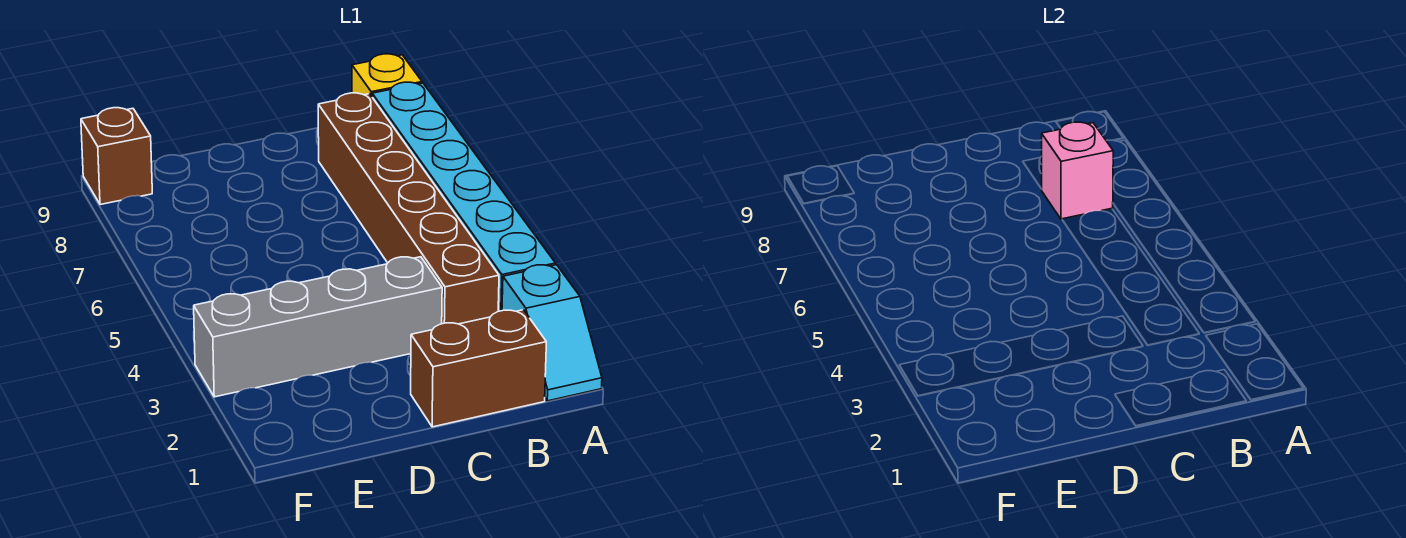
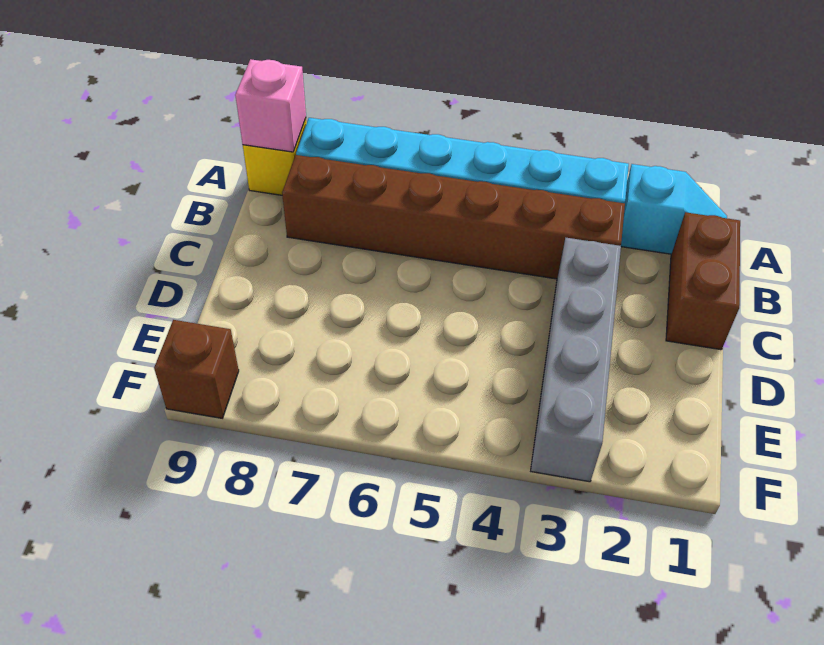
pink brick B7 level 2 -> pink brick A9 level 2

